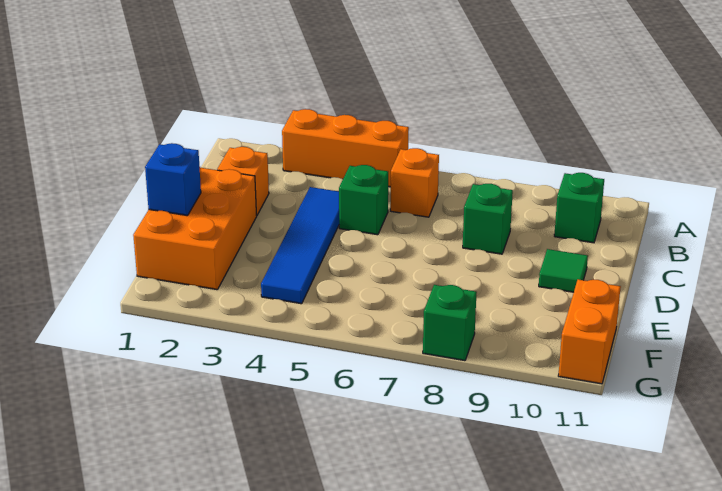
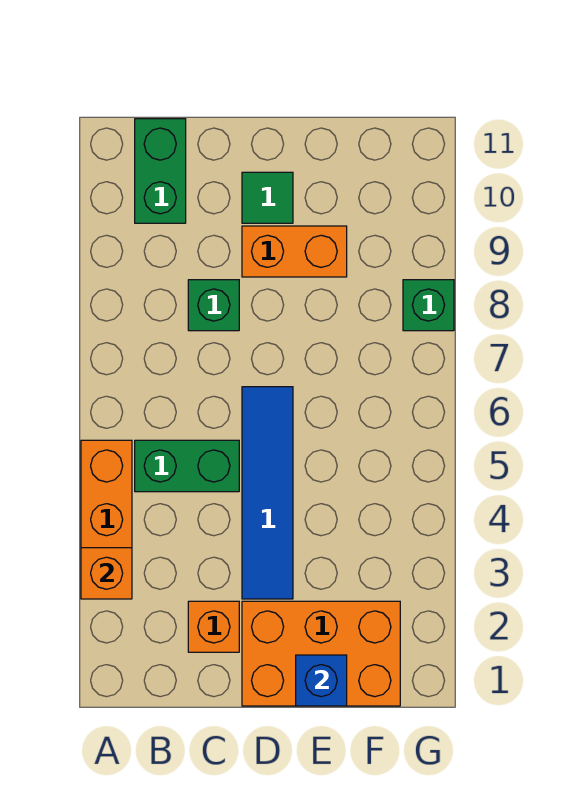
orange brick B6 level 1 -> orange brick A3 level 2
green brick B10 level 1 -> green brick B10:B11 level 1
blue tile C4:F4 level 1 -> blue tile D3:D6 level 1
green brick C5 level 1 -> green brick B5:C5 level 1
orange brick F11:G11 level 1 -> orange brick D9:E9 level 1

